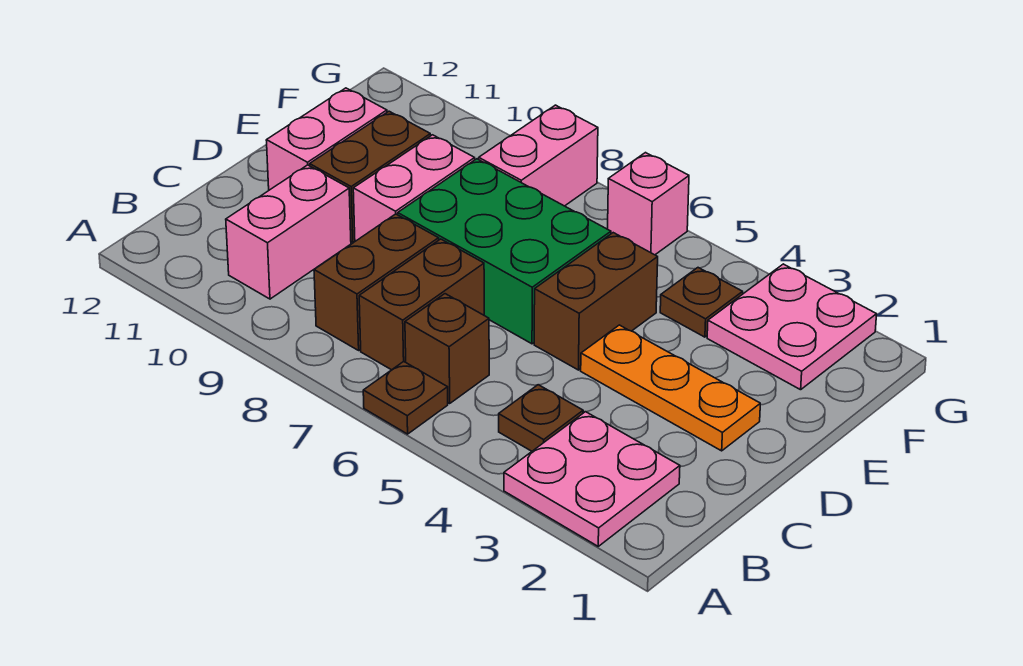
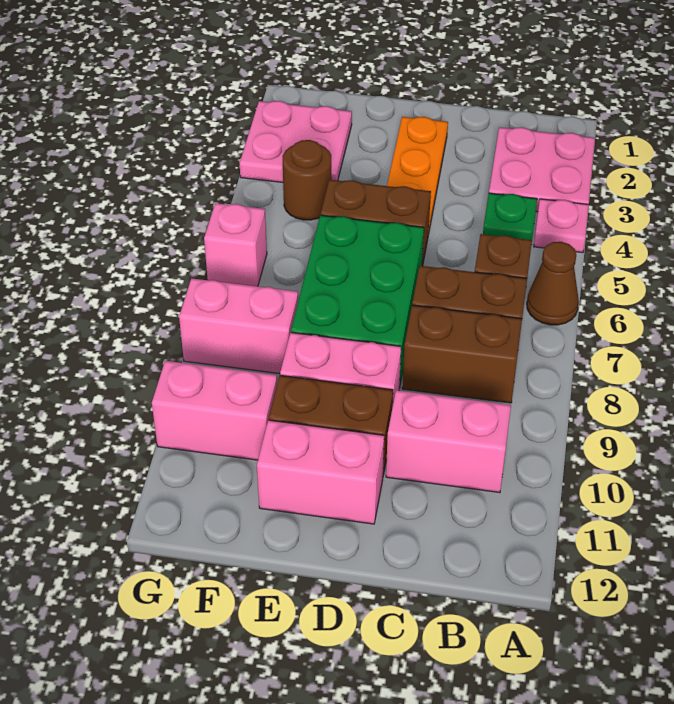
none -> pink plate A4 level 1
brown plate A6 level 1 -> brown cone A6 level 1
brown plate B4 level 1 -> green plate B4 level 1
brown plate F4 level 1 -> brown round brick F4 level 1
none -> pink brick F10:G10 level 1

